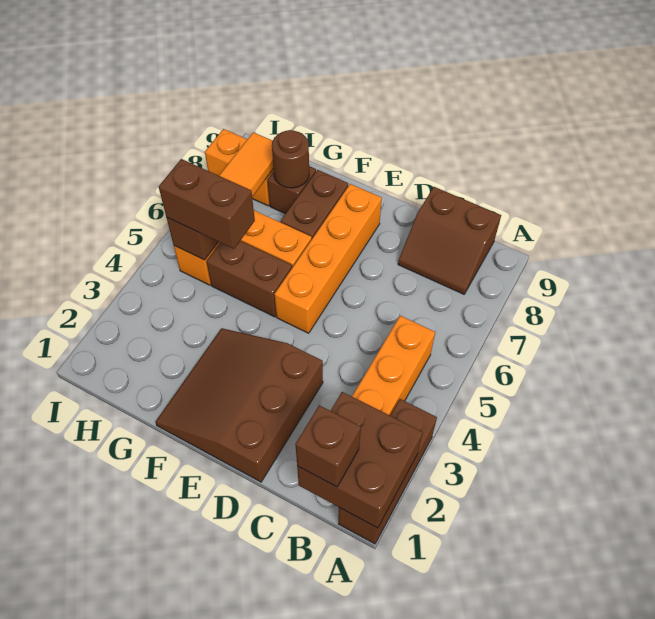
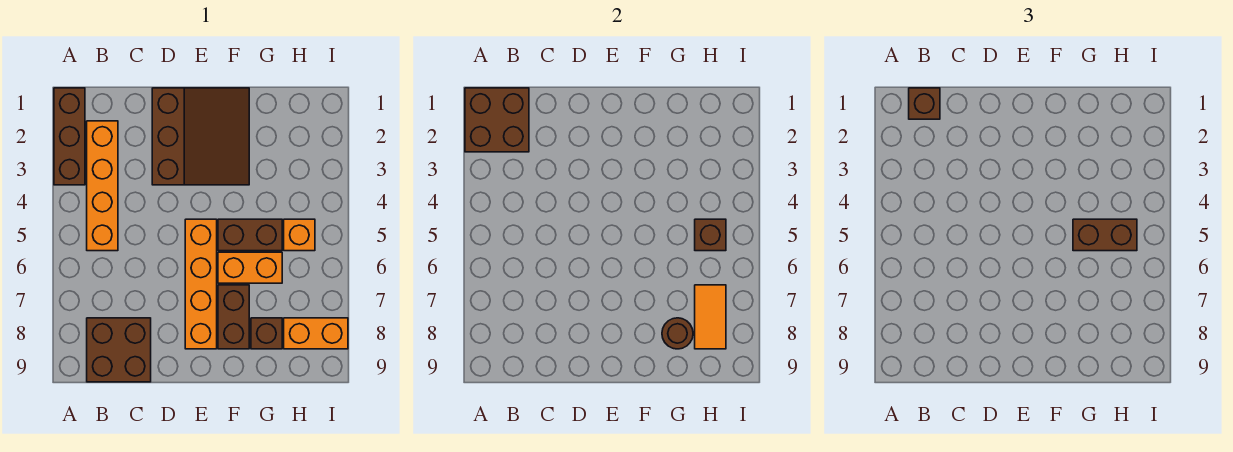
brown slope B8:C9 level 1 top 9 -> brown brick B8:C9 level 1

